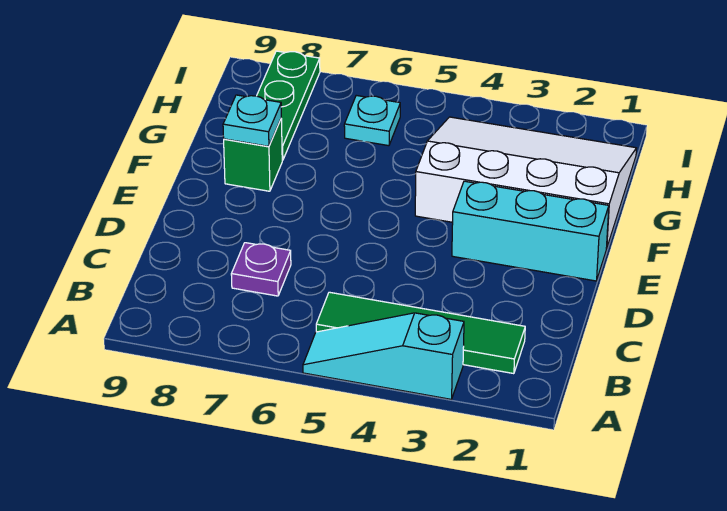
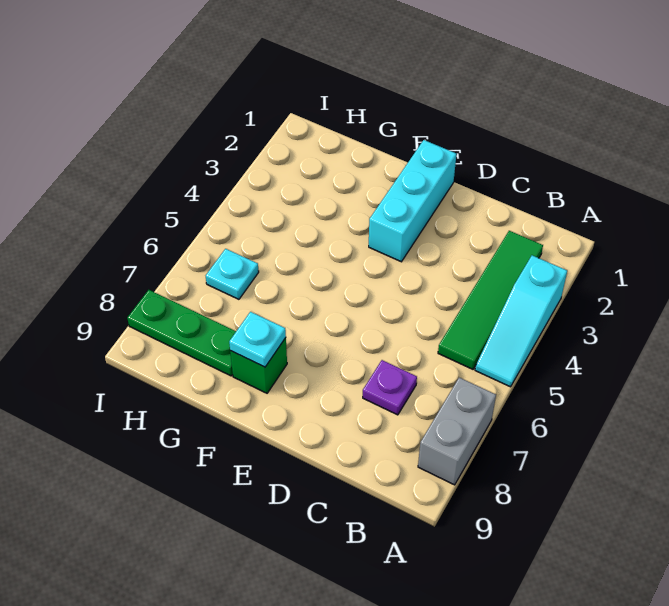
none -> grey brick A7:A8 level 1
white slope F1:H4 level 1 top F -> none

